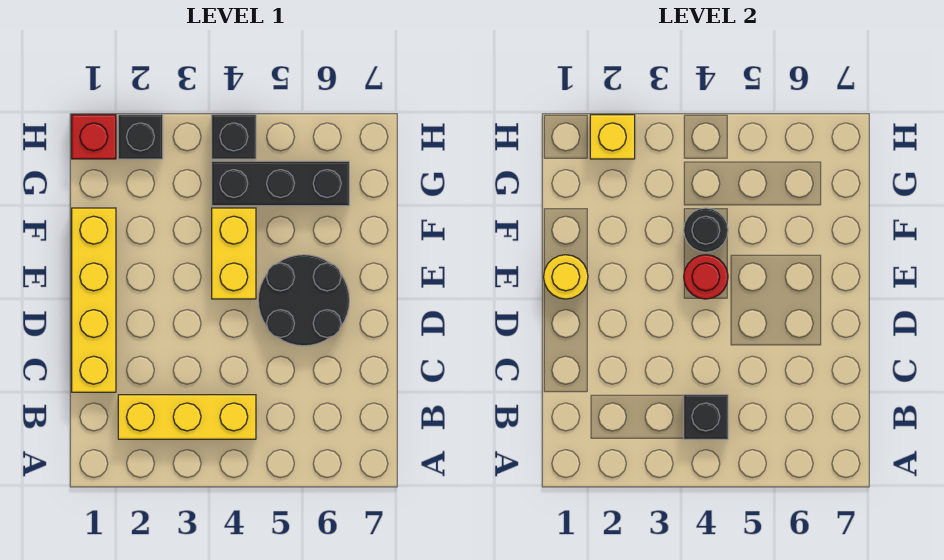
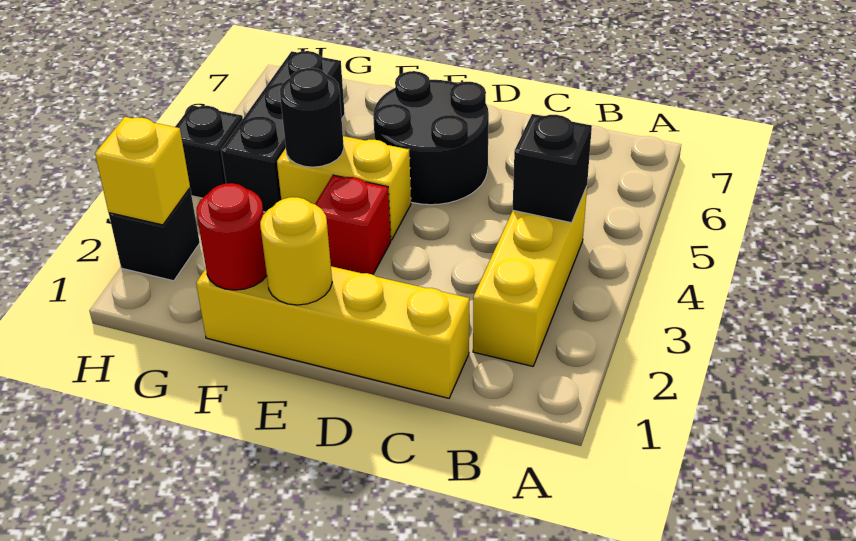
red round brick E4 level 2 -> red round brick F1 level 2
red brick H1 level 1 -> red brick E3 level 1

